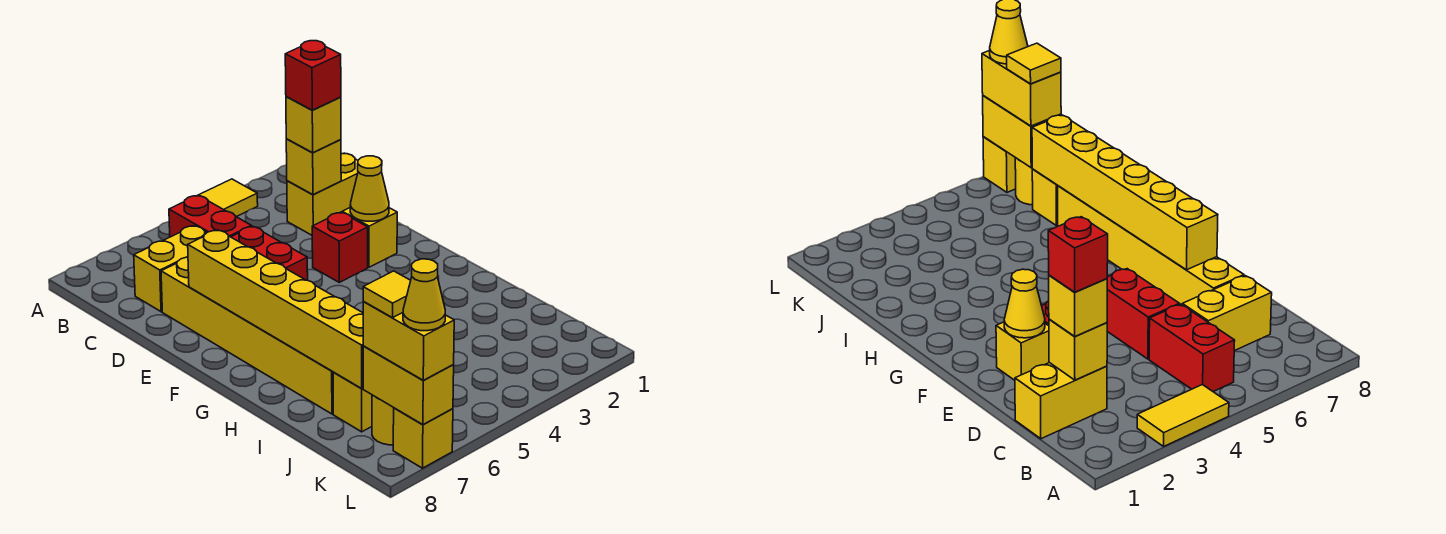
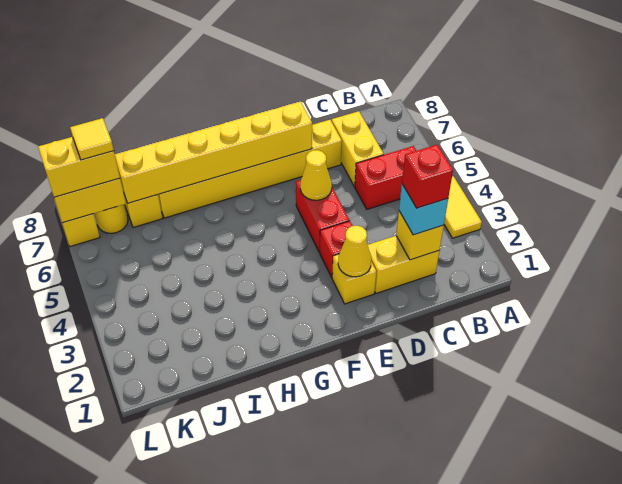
yellow brick C1:C2 level 1 -> yellow brick C2:D2 level 1
yellow brick C2 level 3 -> cyan brick C2 level 3
red brick D5:E5 level 1 -> red brick E4:E5 level 1
yellow cone L7 level 4 -> yellow cone E5 level 2

